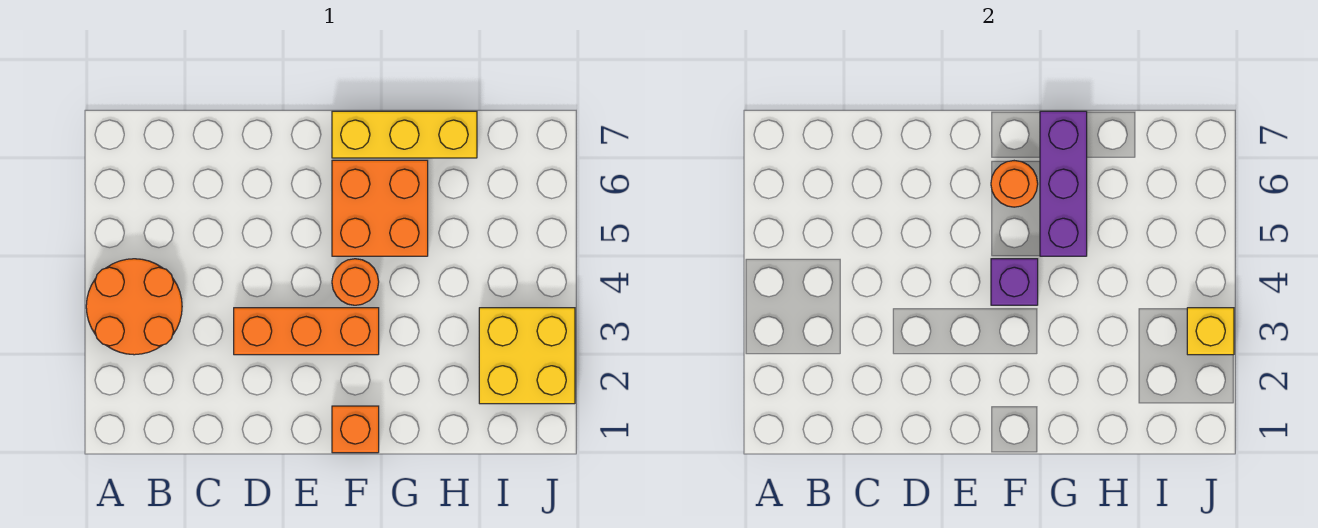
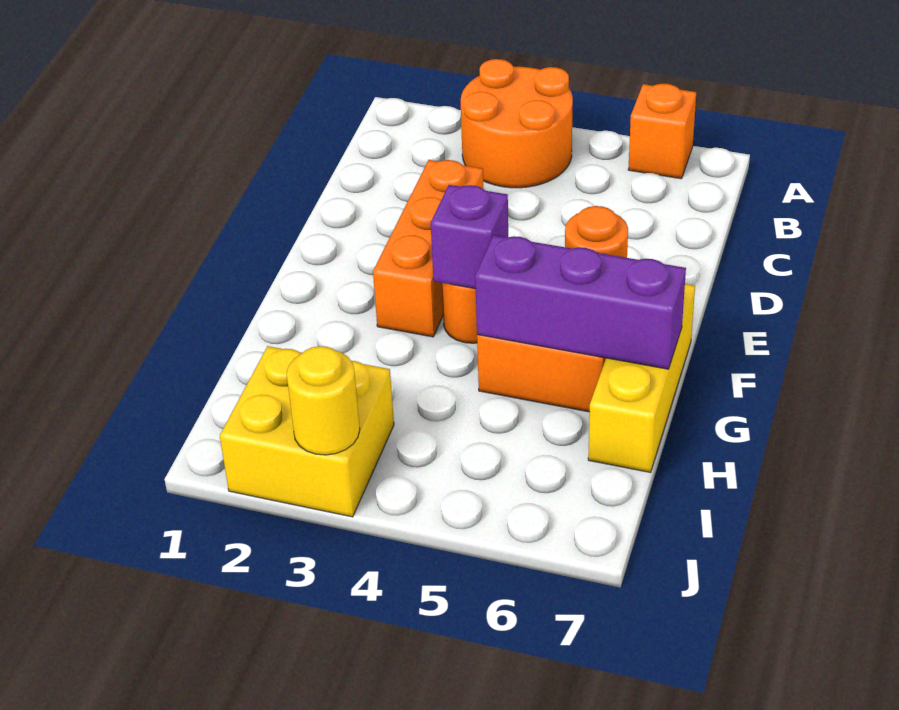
orange brick F1 level 1 -> orange brick A6 level 1
yellow brick J3 level 2 -> yellow round brick J3 level 2

